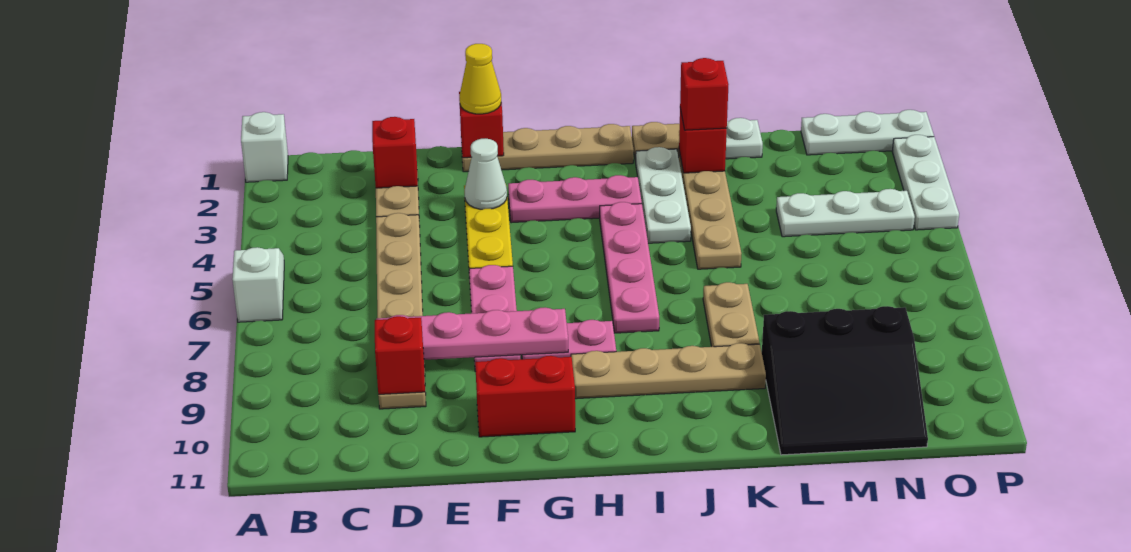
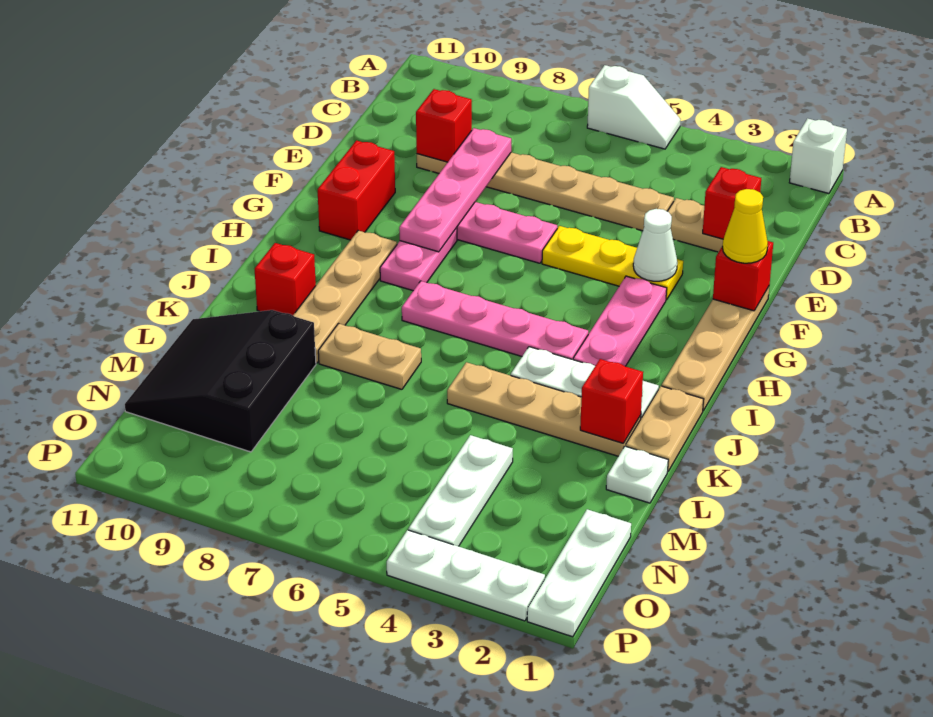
red brick K2 level 3 -> red brick J10 level 1

